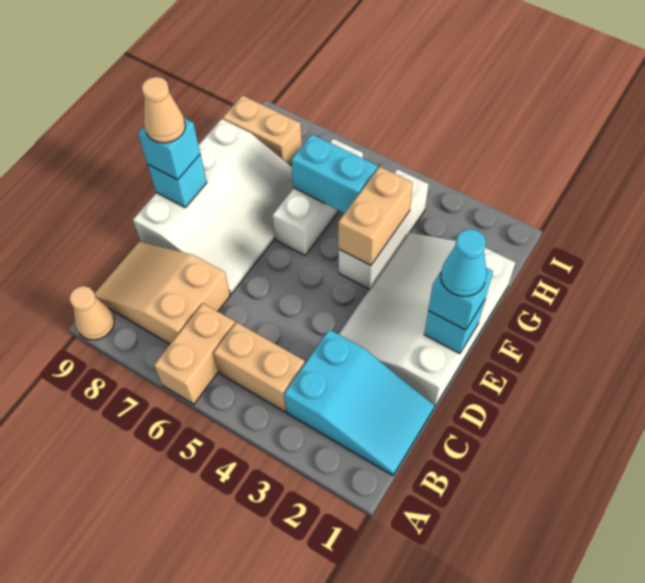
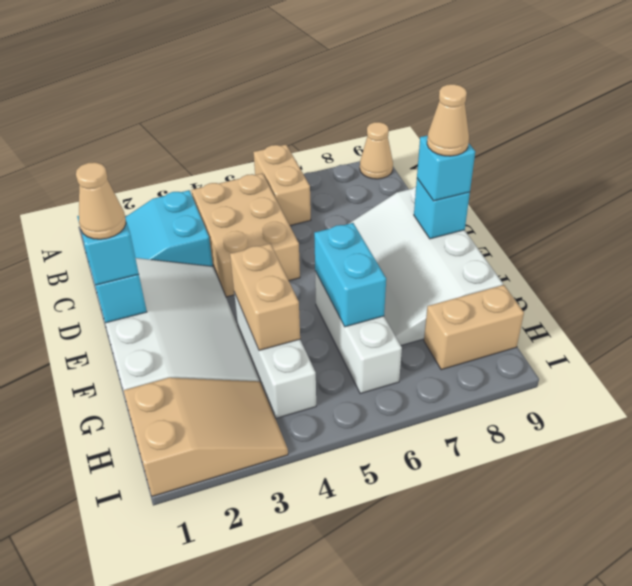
tan brick B4:B5 level 1 -> tan brick B4:D5 level 1
tan slope B7:C9 level 1 top 7 -> tan slope H1:I3 level 1 top 1
cyan cone E1 level 4 -> tan cone E1 level 4
cyan brick G5:G6 level 2 -> cyan brick F6:G6 level 2

